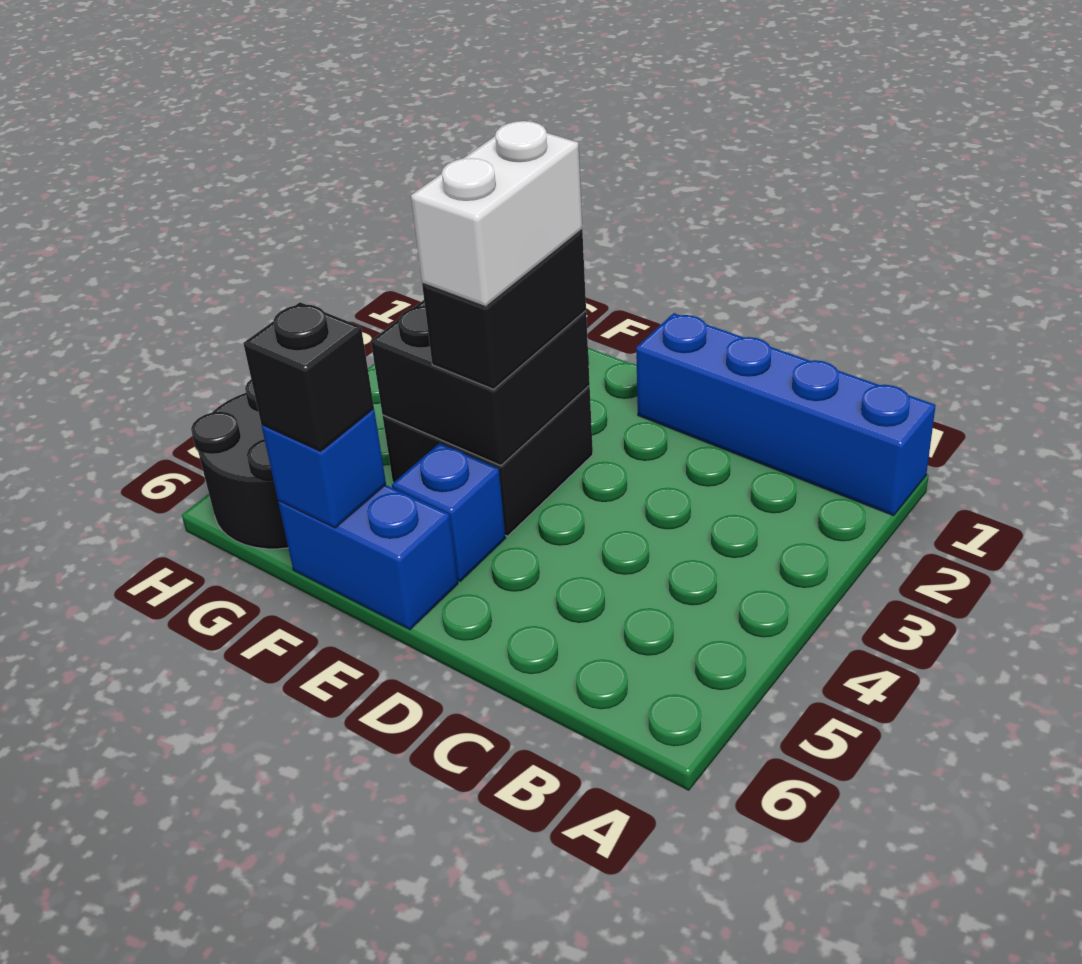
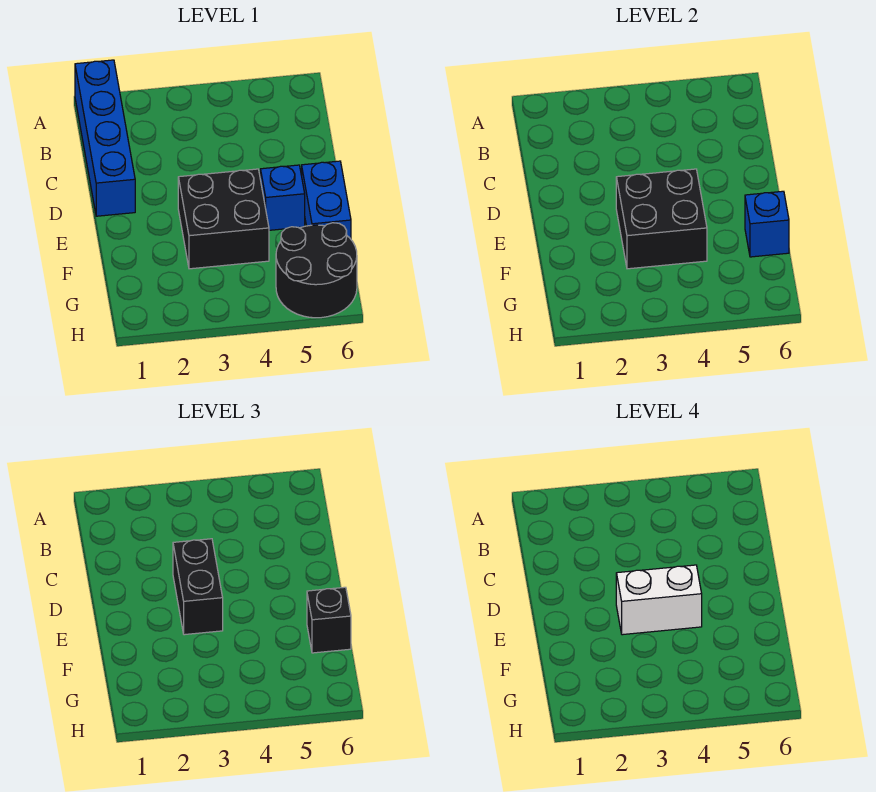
black brick E3:E4 level 3 -> black brick D3:E3 level 3

